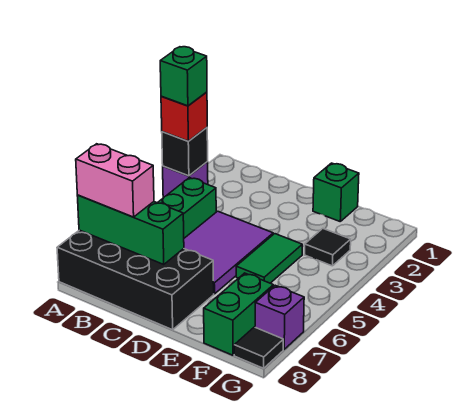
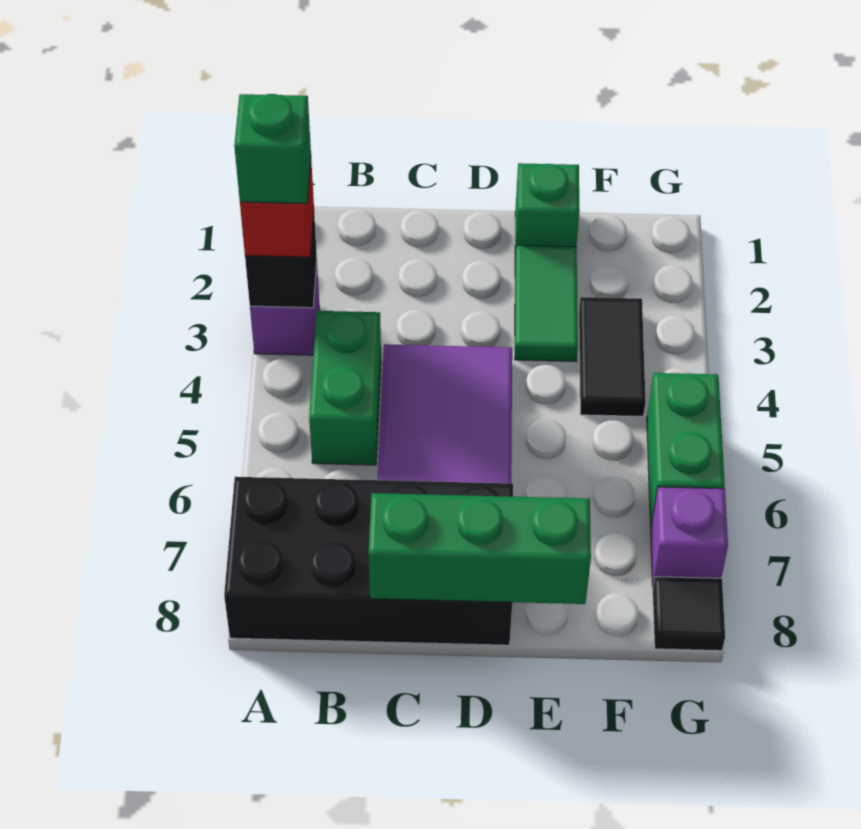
green brick A7:C7 level 2 -> green brick C8:E8 level 2
pink brick A7:B7 level 3 -> none
green tile E4:E5 level 1 -> green tile E2:E3 level 1
black tile F3 level 1 -> black tile F3:F4 level 1
green brick F7:F8 level 1 -> green brick G5:G6 level 1

